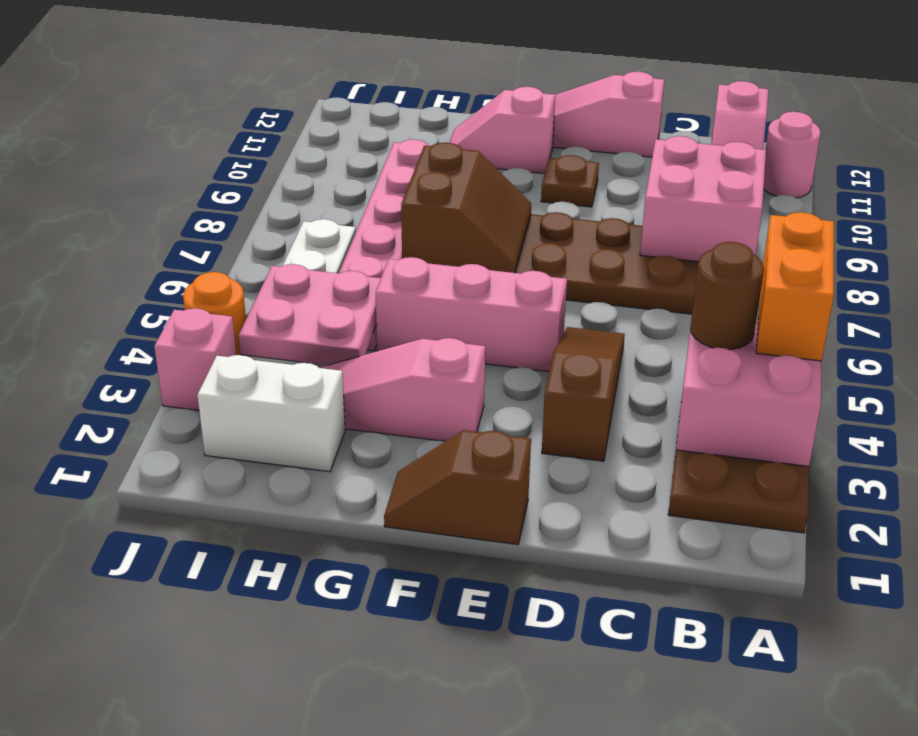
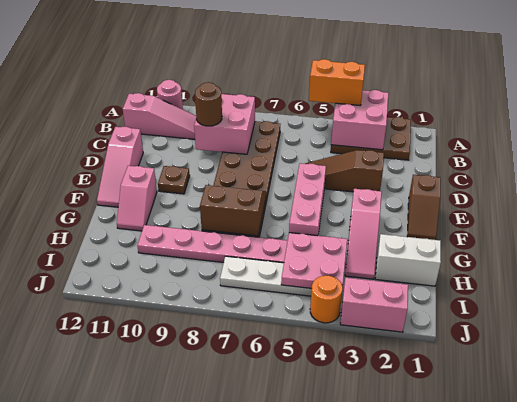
brown round brick B4 level 3 -> brown round brick C9 level 3
white brick H2:I2 level 1 -> white brick H1:H2 level 1
pink brick J3 level 1 -> pink brick J2:J3 level 1

